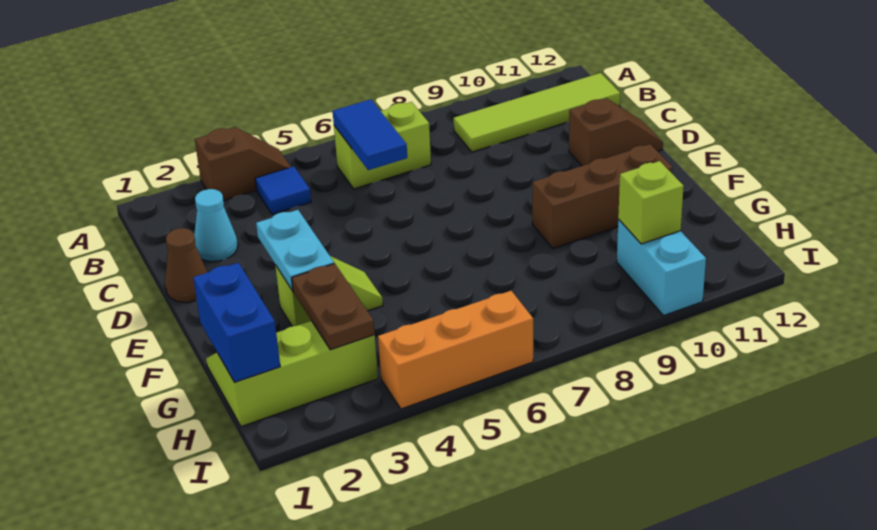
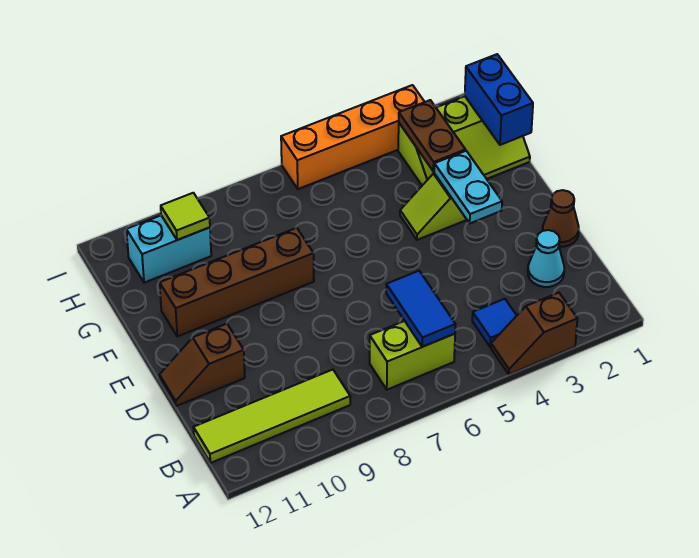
brown brick F9:F11 level 1 -> brown brick F8:F11 level 1
cyan brick H10:I10 level 1 -> cyan brick H10:H11 level 1
lime brick H10 level 2 -> lime tile H10 level 2
orange brick I4:I6 level 1 -> orange brick I3:I6 level 1

